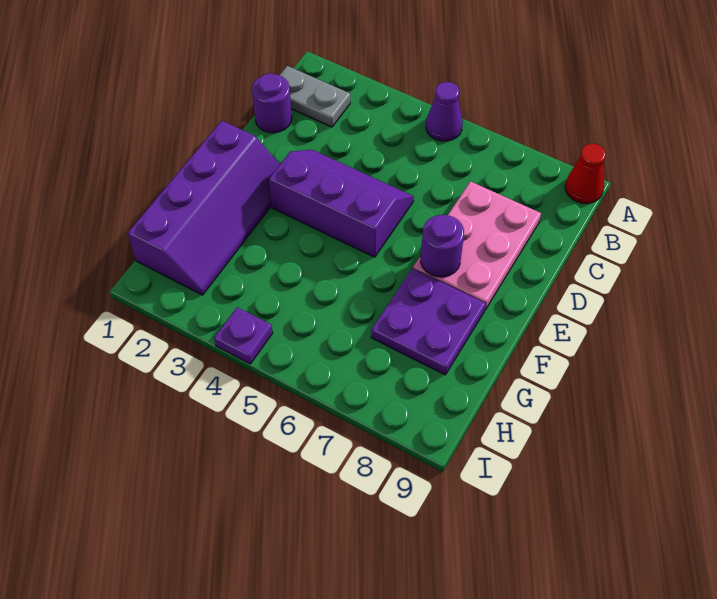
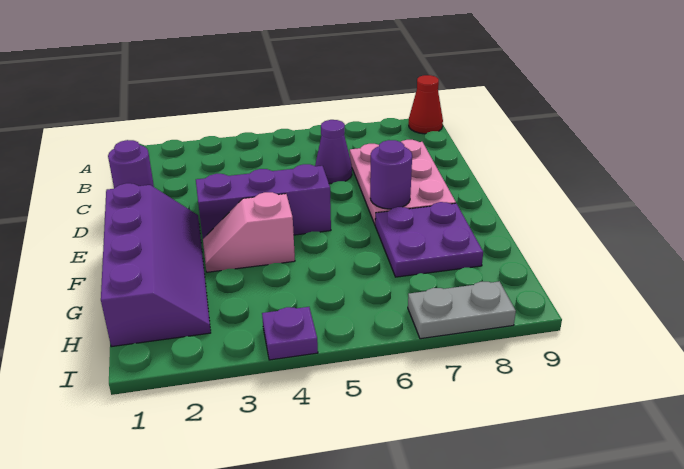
purple cone A5 level 1 -> purple cone C6 level 1
grey plate B1:B2 level 1 -> grey plate I7:I8 level 1
none -> pink slope F3:F4 level 1 top 4

